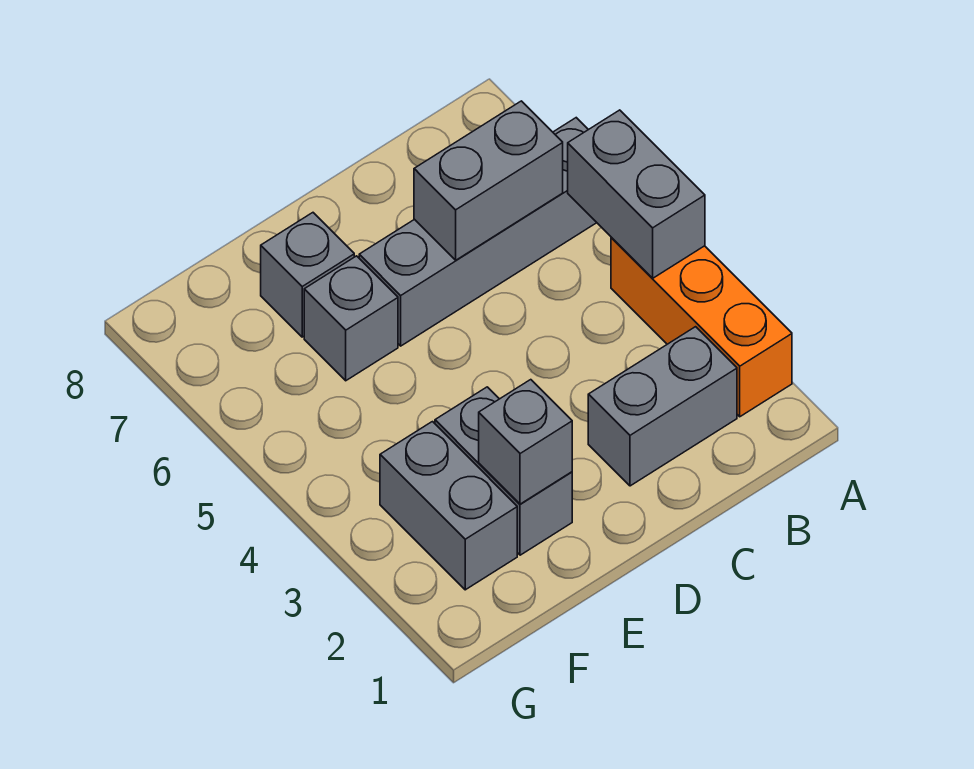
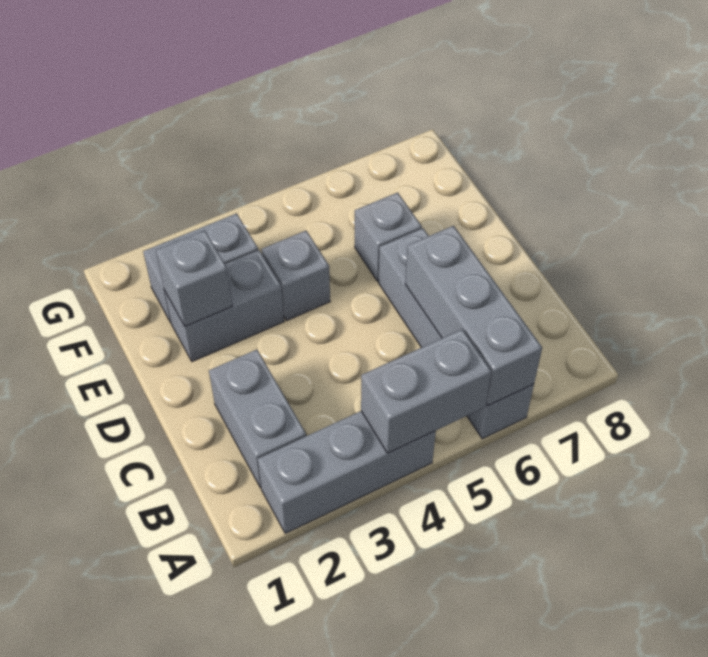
orange brick A2:A4 level 1 -> grey brick A2:A4 level 1
grey brick B6:C6 level 2 -> grey brick A6:C6 level 2
grey brick E7 level 1 -> grey brick E4 level 1

